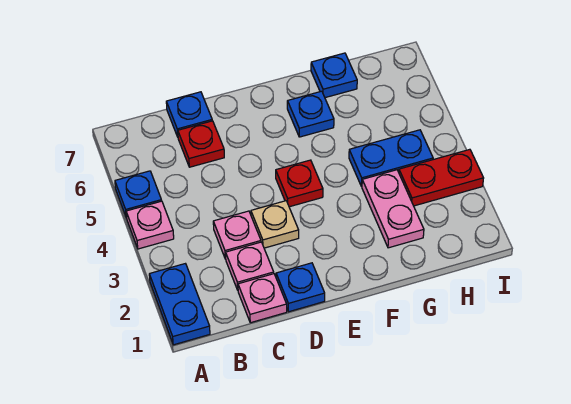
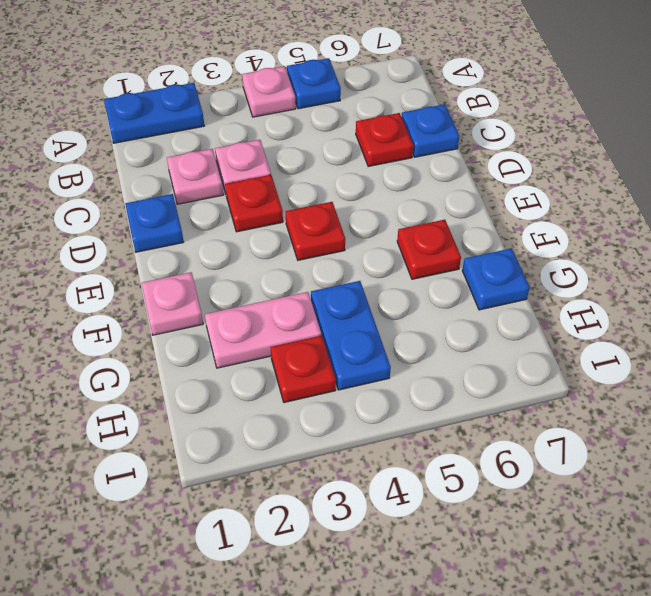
pink plate C1 level 1 -> pink plate F1 level 1
tan plate D3 level 1 -> red plate D3 level 1
blue plate F6 level 1 -> red plate F6 level 1
red plate H3:I3 level 1 -> red plate H3 level 1

